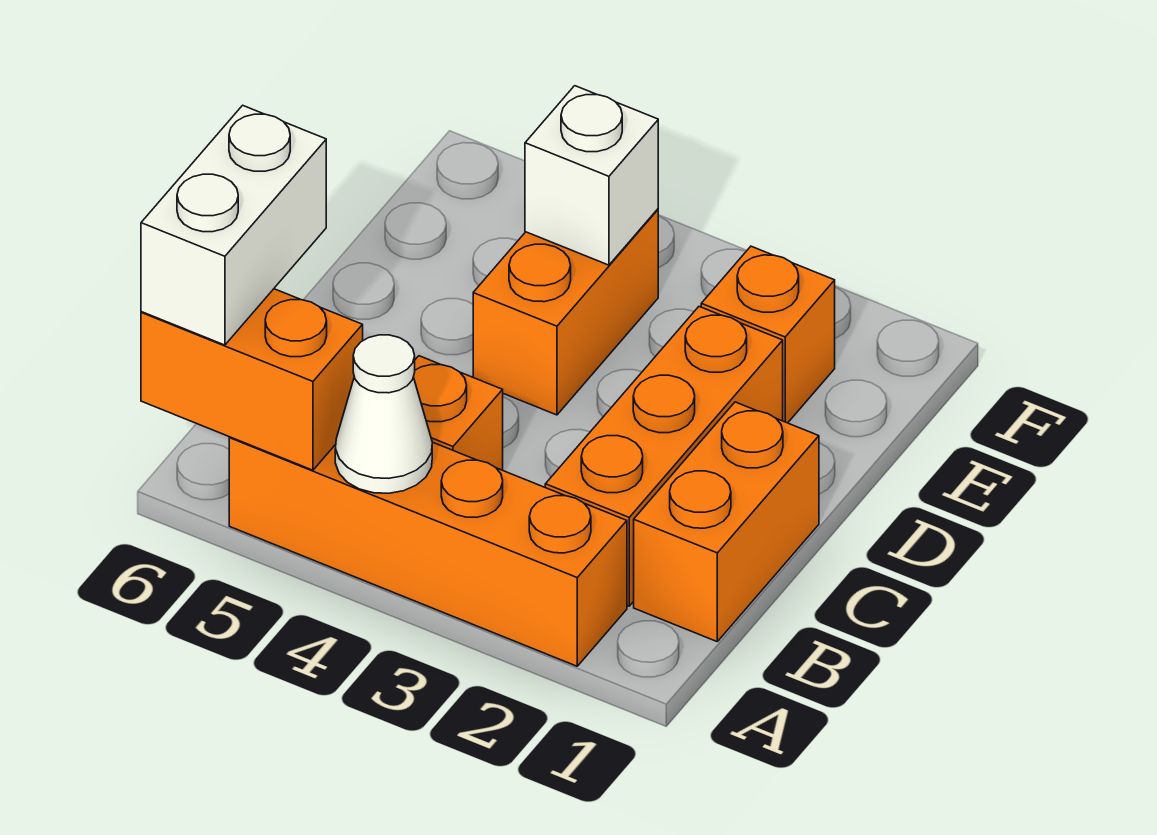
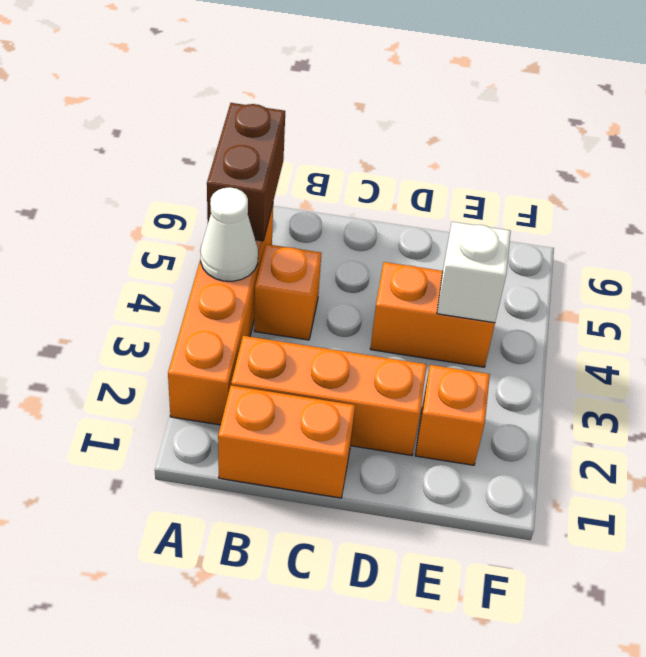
orange brick A5:A6 level 2 -> brown brick A5:A6 level 2
white brick A6:B6 level 3 -> none

